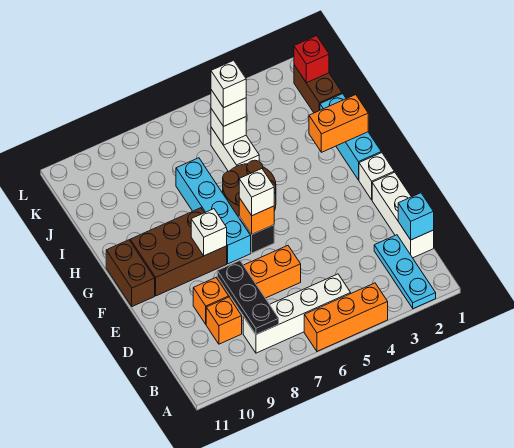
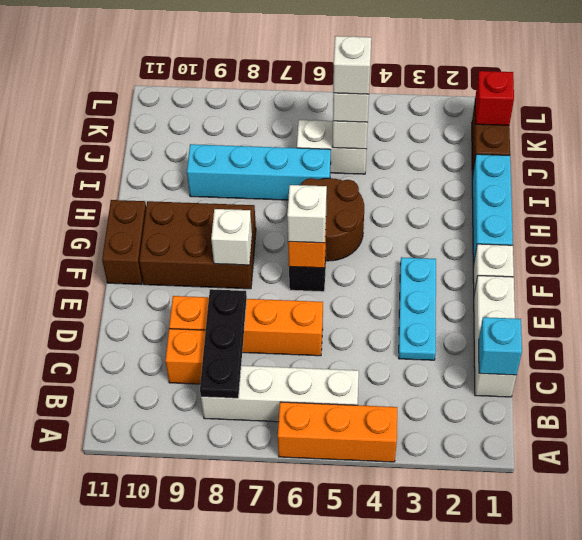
cyan plate A2:C2 level 1 -> cyan plate D3:F3 level 1
cyan brick F7:I7 level 1 -> cyan brick I6:I9 level 1
orange brick H1:H2 level 2 -> none
white brick I5:J5 level 1 -> white brick J5:J6 level 1

